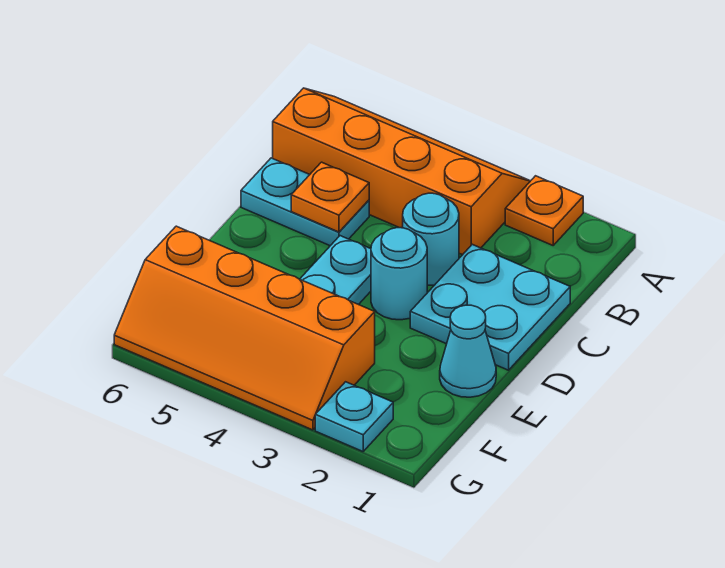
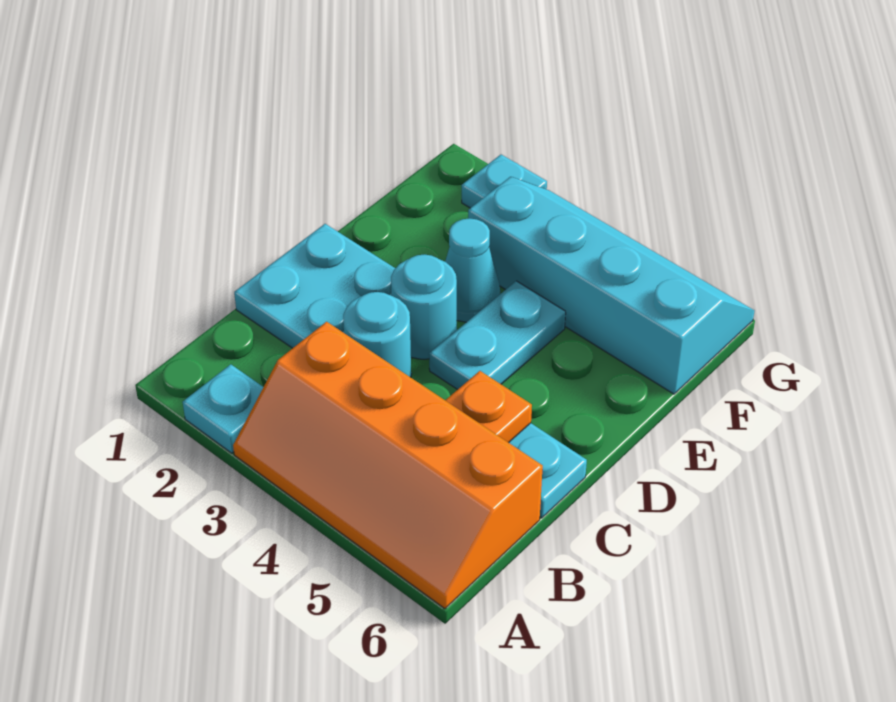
orange plate A2 level 1 -> cyan plate A2 level 1
cyan cone E1 level 1 -> cyan cone E3 level 1
orange slope F3:G6 level 1 top F -> cyan slope F3:G6 level 1 top F

